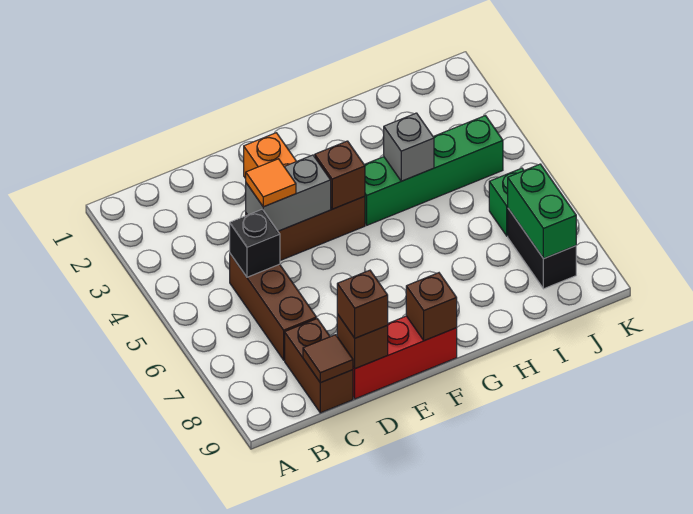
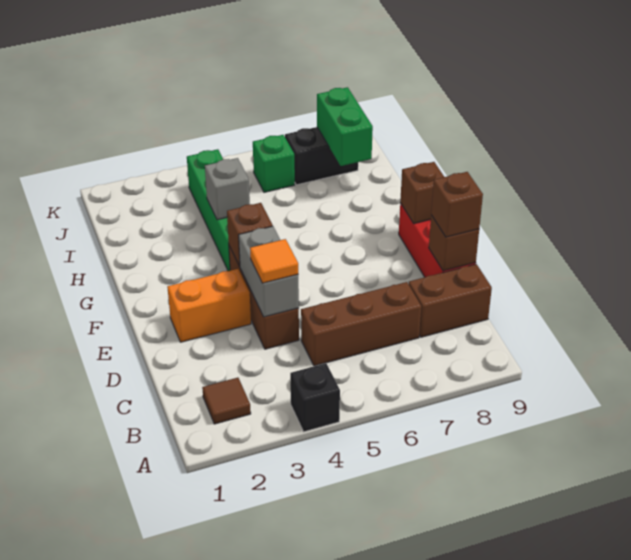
black brick C5 level 2 -> black brick A4 level 1
brown tile C9 level 2 -> brown tile B2 level 1
green brick J7:J8 level 2 -> green brick I8:J8 level 2

